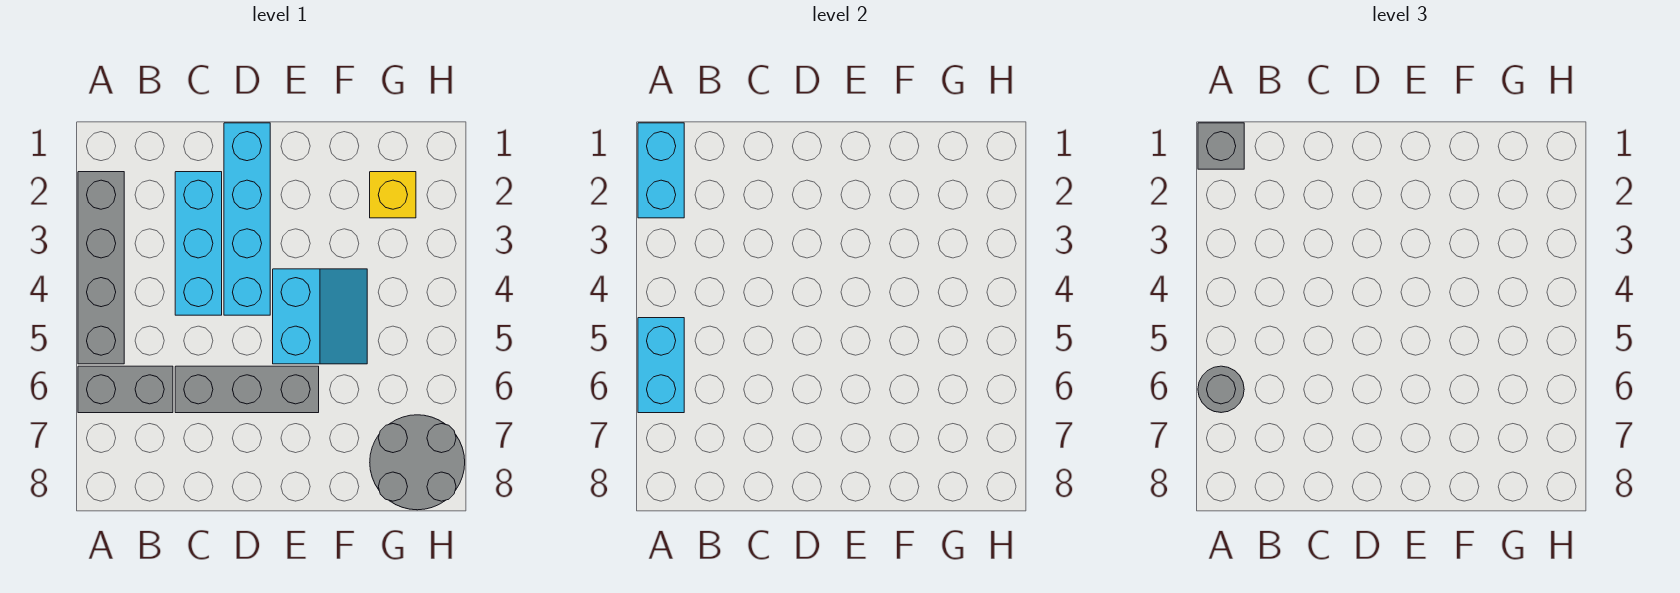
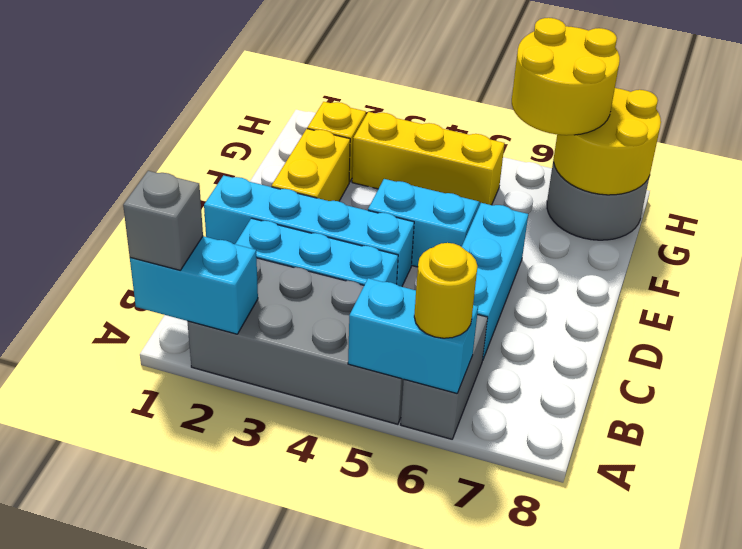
grey brick A2:A5 level 1 -> grey brick A2:B5 level 1
grey round brick A6 level 3 -> yellow round brick A6 level 3
grey brick C6:E6 level 1 -> cyan brick C6:E6 level 1
none -> yellow brick E2:F2 level 1
none -> yellow brick G3:G5 level 1
none -> yellow round brick G6:H7 level 3
none -> yellow round brick G7:H8 level 2

